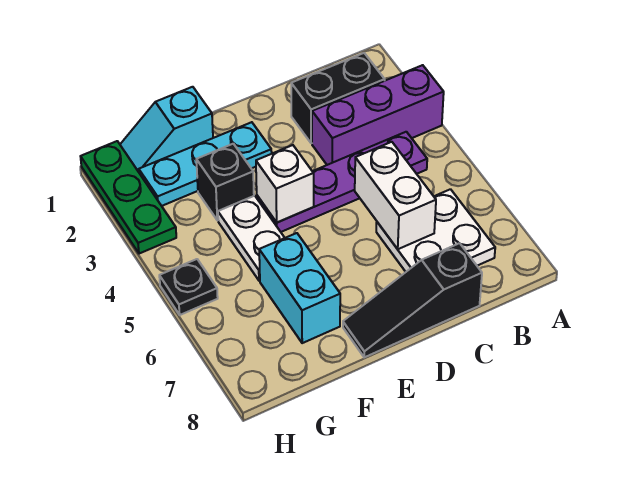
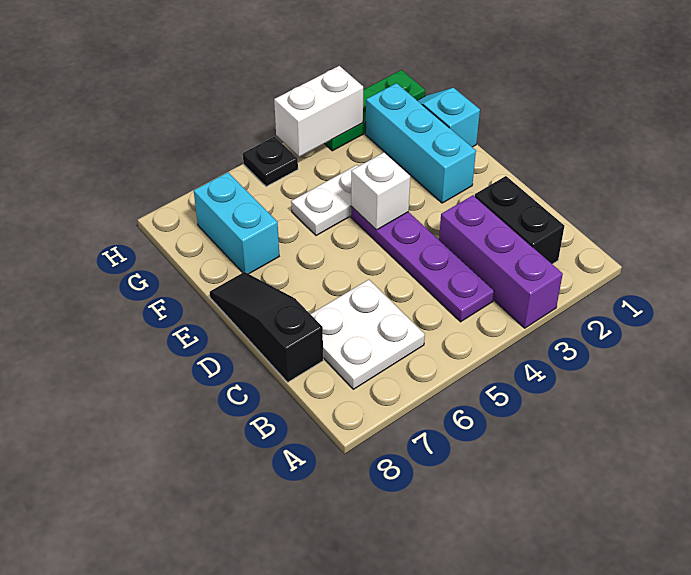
white brick C5:C6 level 2 -> white brick H3:H4 level 2
cyan plate E2:G2 level 1 -> cyan brick E2:G2 level 1
black brick F3 level 1 -> none
cyan brick F6:F7 level 1 -> cyan brick F7:G7 level 1

